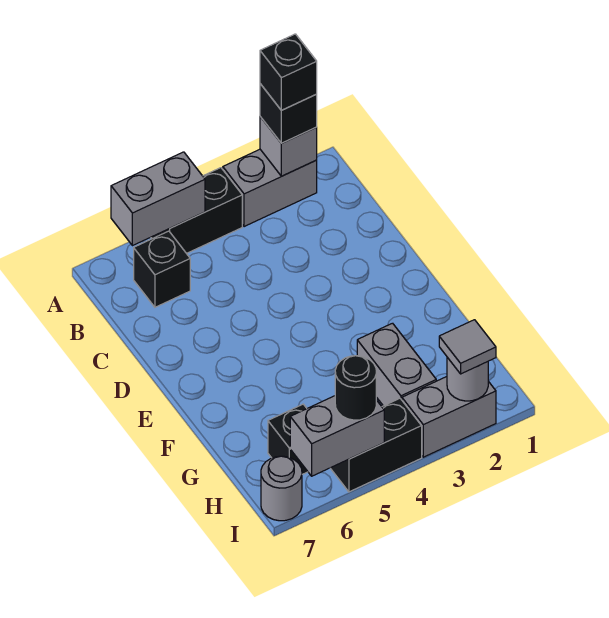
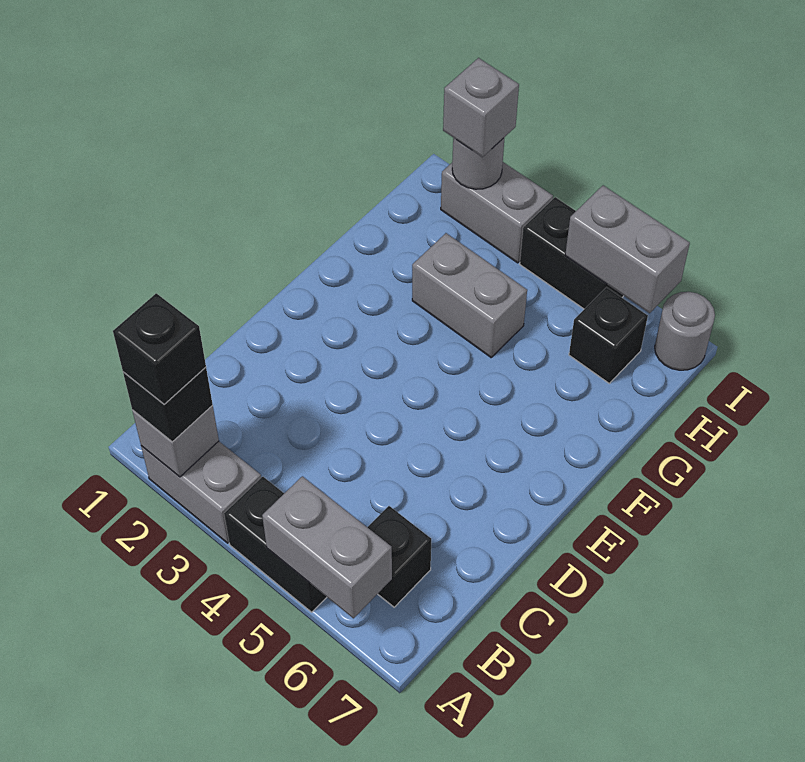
grey brick G3:H3 level 1 -> grey brick G3:G4 level 1
grey tile I2 level 3 -> grey brick I2 level 3
black round brick I5 level 3 -> none

